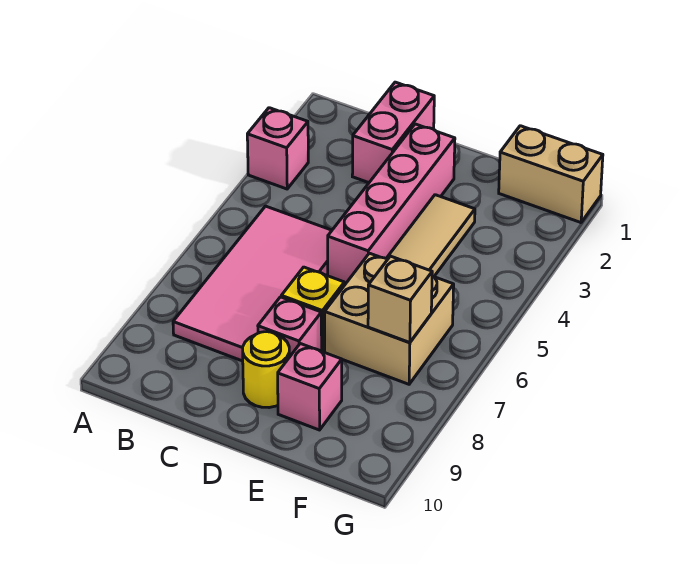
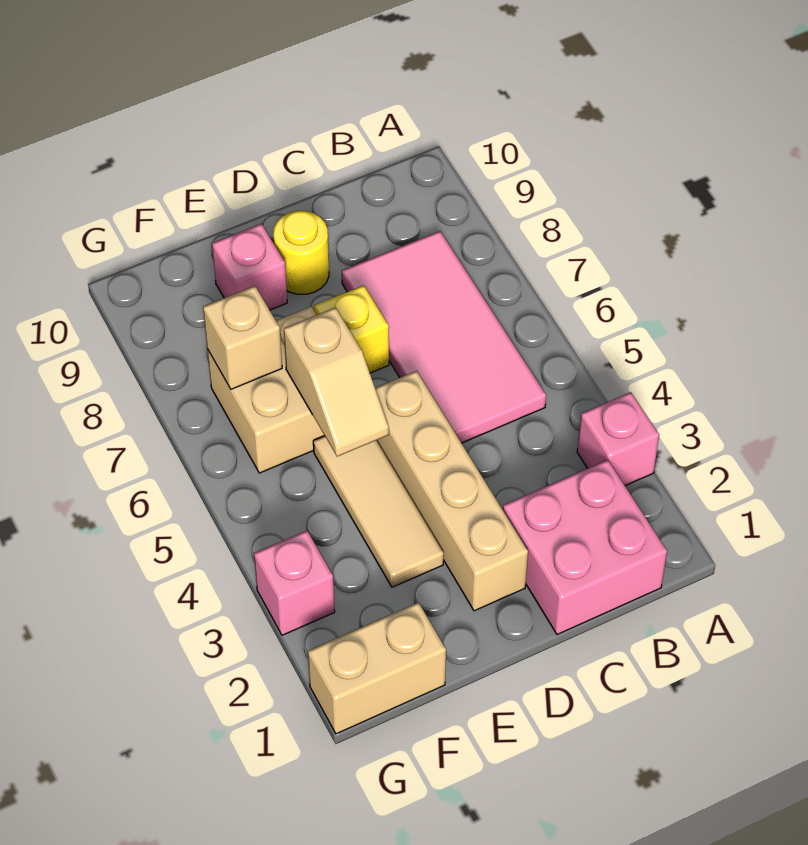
pink brick C1:C2 level 1 -> pink brick B1:C2 level 1
pink brick D2:D5 level 1 -> tan brick D2:D5 level 1
pink brick D8 level 1 -> pink brick G3 level 1
none -> tan slope E5:E6 level 2 top 6

